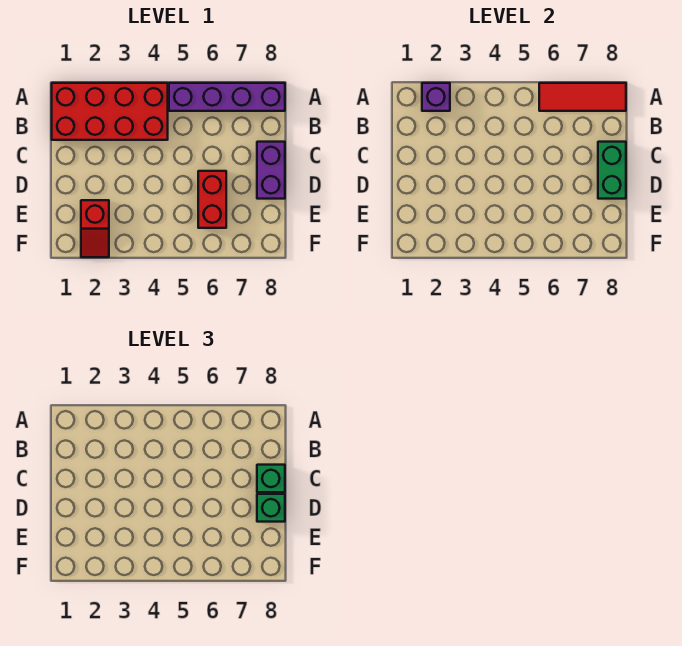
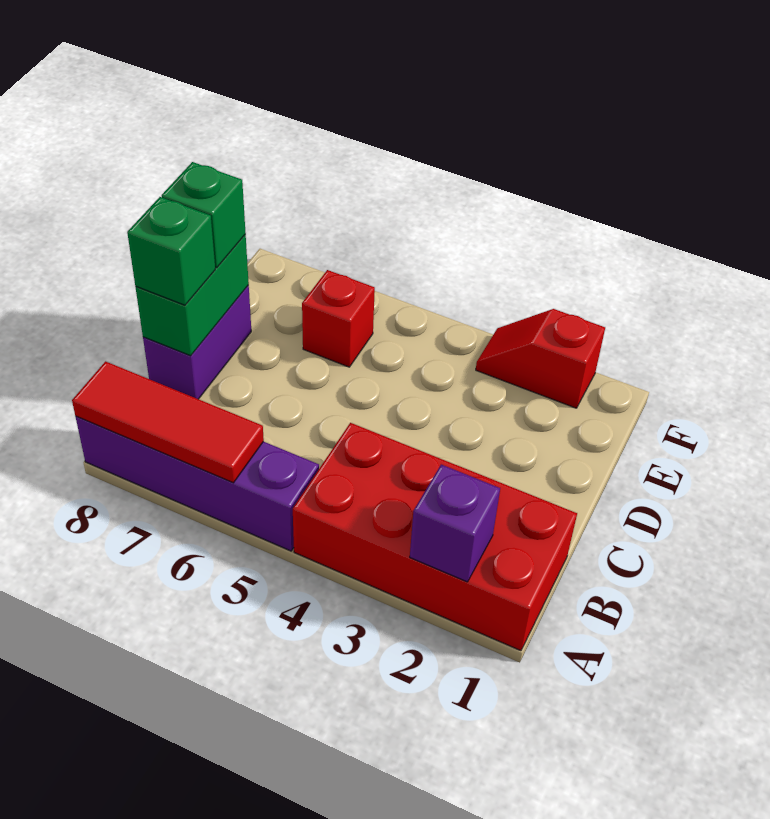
red brick D6:E6 level 1 -> red brick E6 level 1
red slope E2:F2 level 1 top E -> red slope F2:F3 level 1 top 2

